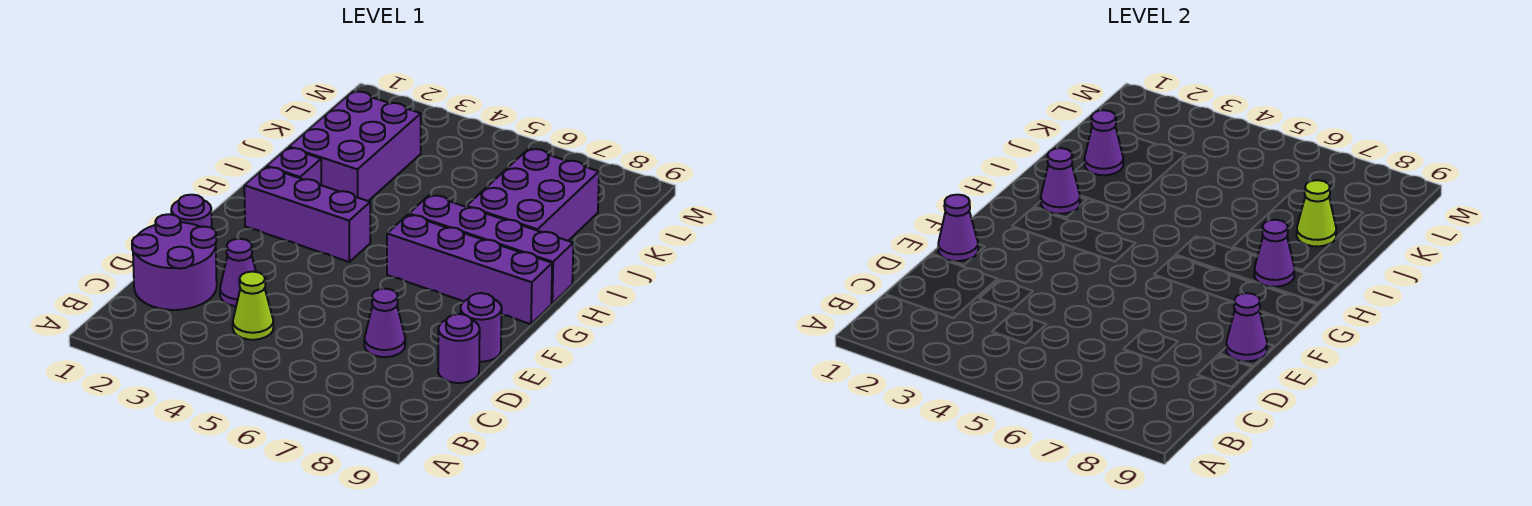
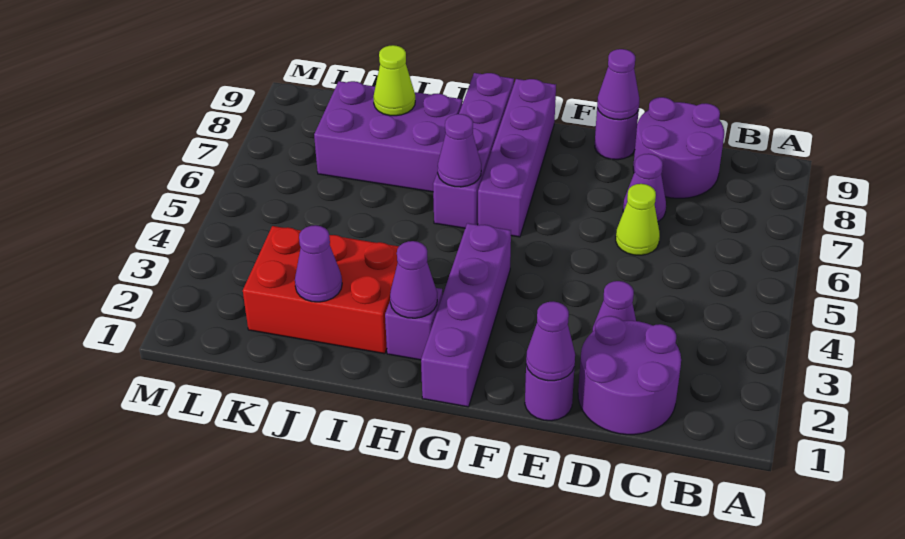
lime cone C4 level 1 -> lime cone D6 level 1
purple round brick D9 level 1 -> purple round brick C8:D9 level 1
purple brick G2:G4 level 1 -> purple brick G1:G4 level 1
purple cone H8 level 2 -> purple cone H6 level 2
purple brick I2:K3 level 1 -> red brick I2:K3 level 1

